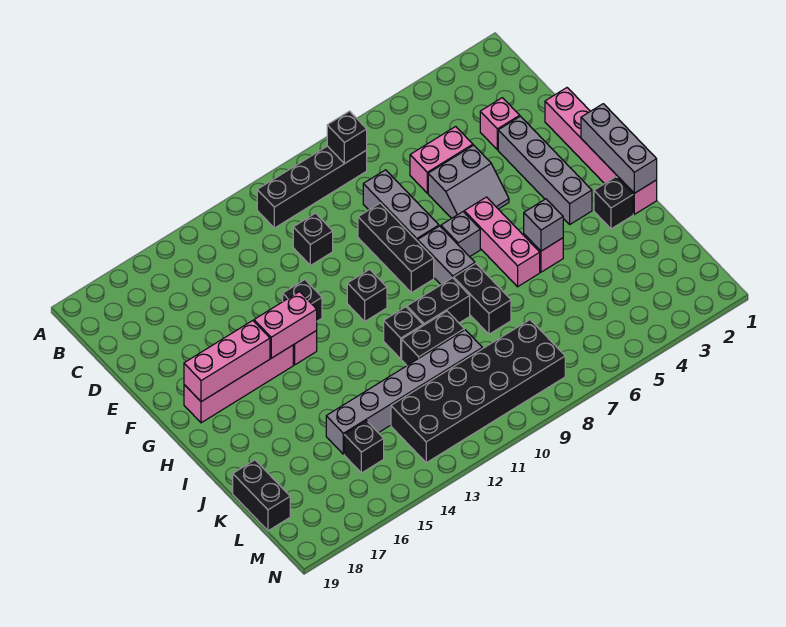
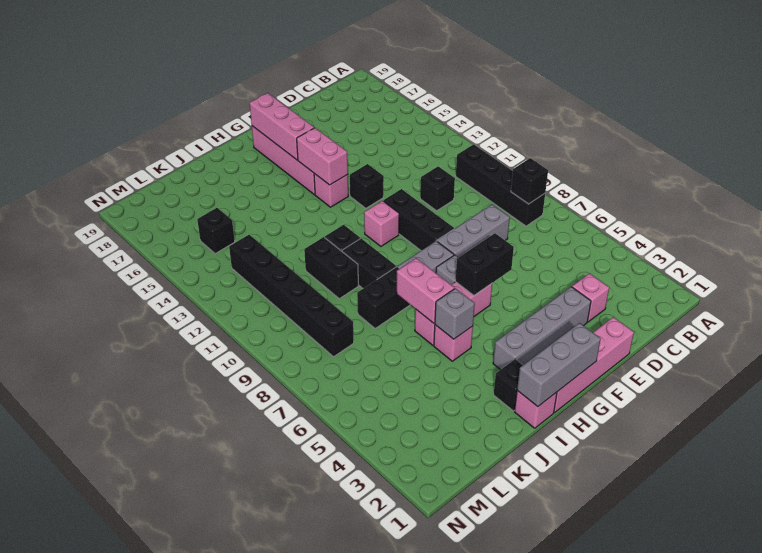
pink brick D5:D6 level 1 -> pink brick I6:I7 level 2
grey slope E5:F6 level 1 top E -> none
black brick E9:G9 level 1 -> black brick F9:F11 level 1
black brick G11 level 1 -> pink brick G11 level 1
grey brick K10:K15 level 1 -> none
black brick K19:L19 level 1 -> black brick F6:G6 level 2
black brick L8:M13 level 1 -> black brick L8:L13 level 1

